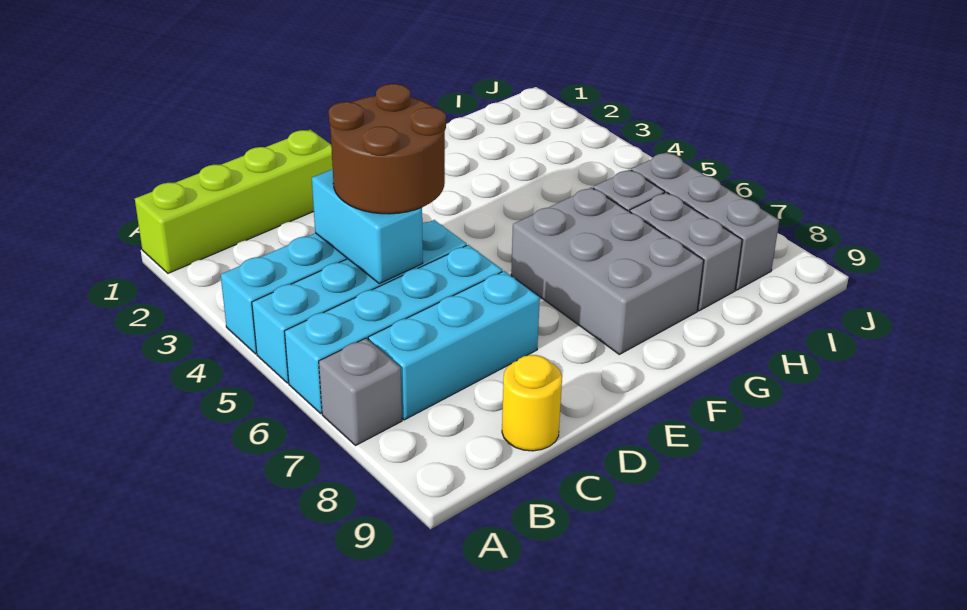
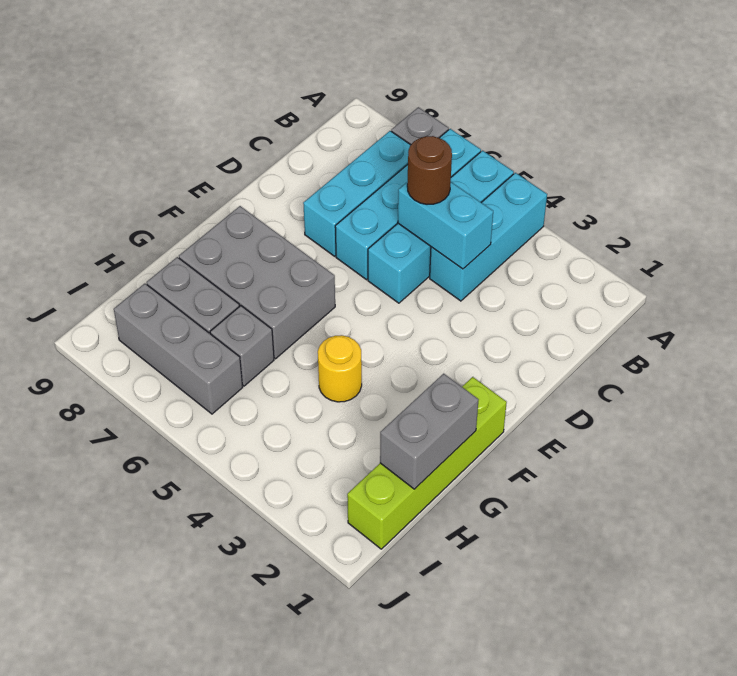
lime brick A1:D1 level 1 -> lime brick F1:I1 level 1
brown round brick C4:D5 level 3 -> brown round brick C5 level 3
yellow round brick C9 level 1 -> yellow round brick G4 level 1
none -> grey brick G1:H1 level 2

